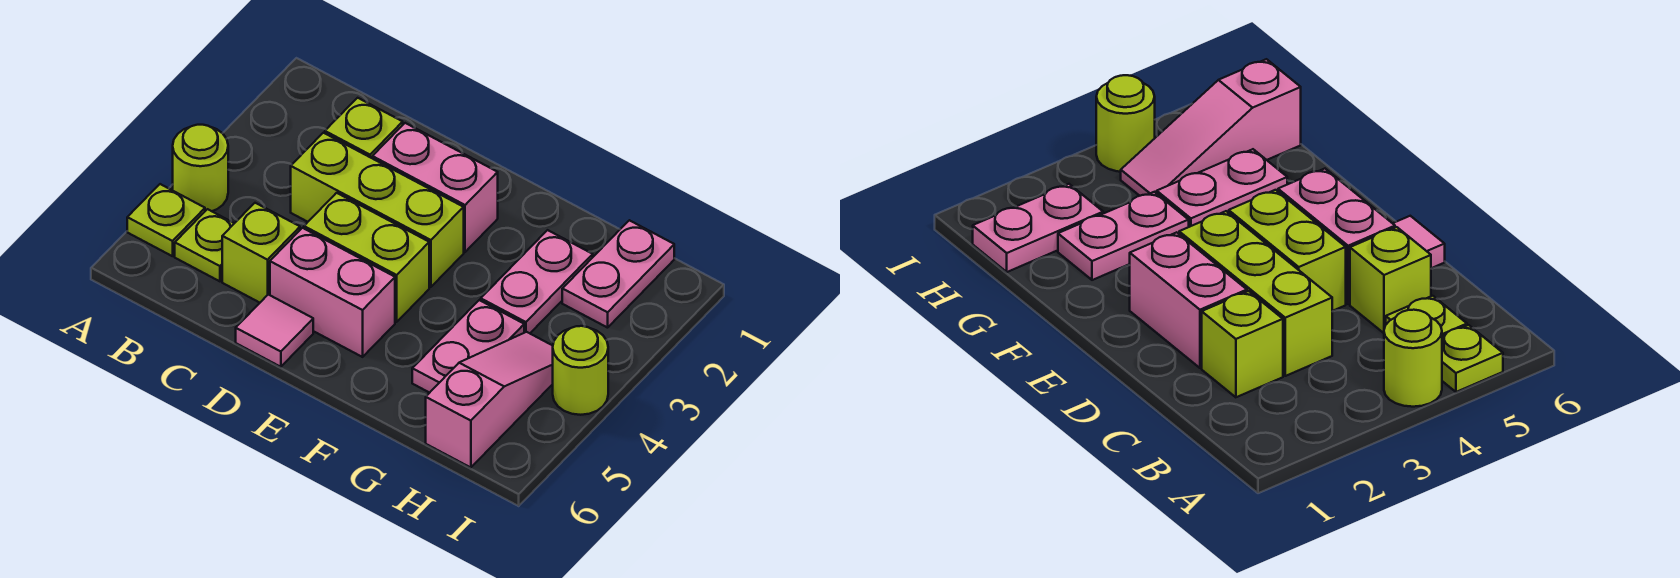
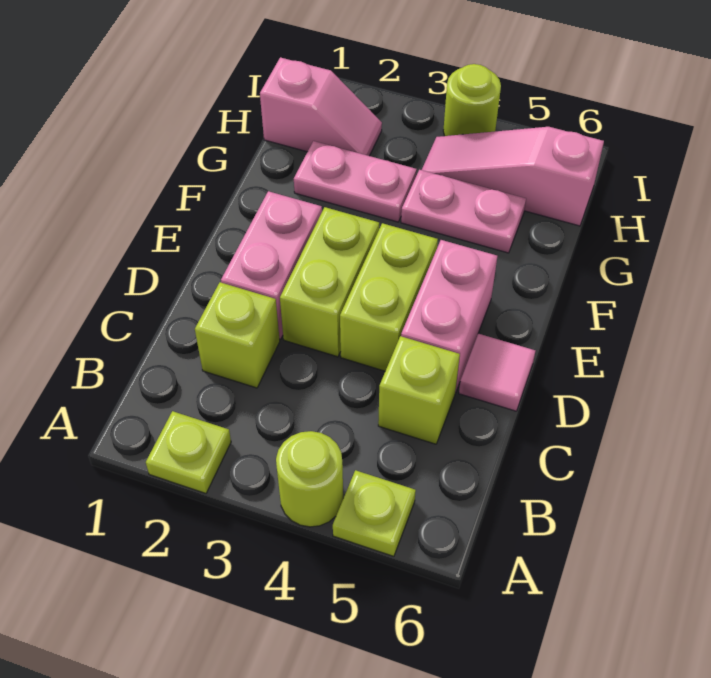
lime plate B5 level 1 -> lime plate A2 level 1
lime brick C3:E3 level 1 -> lime brick D3:E3 level 1
pink plate H1:H2 level 1 -> pink slope H1:H2 level 1 top 1

